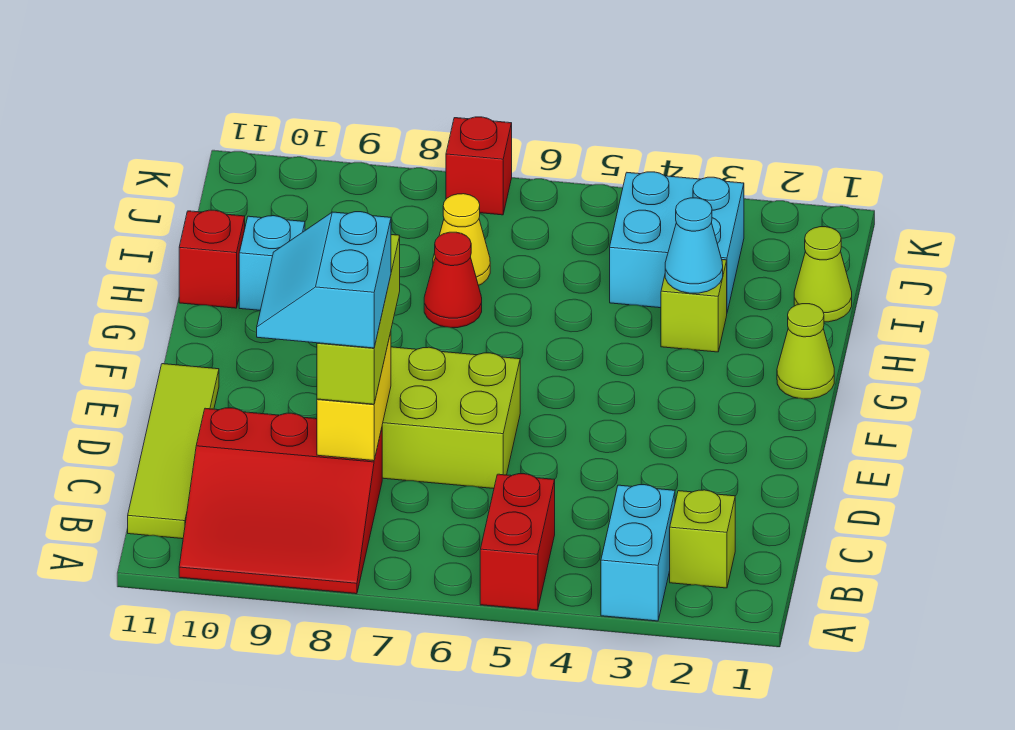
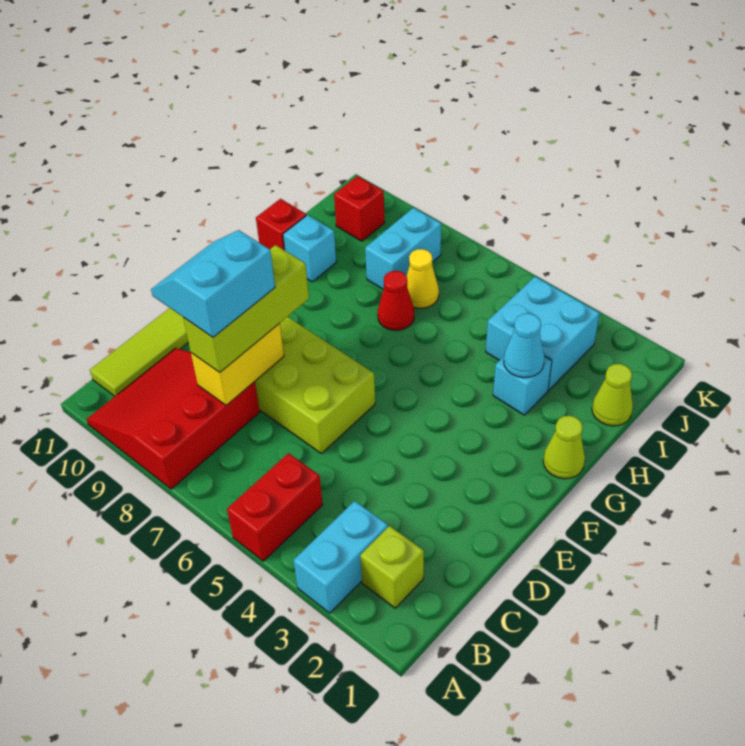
red slope A8:C10 level 1 top C -> red slope A8:C10 level 1 top 8
lime brick H3 level 1 -> cyan brick H3 level 1
none -> cyan brick I8:J8 level 1
red brick K7 level 1 -> red brick J10 level 1

